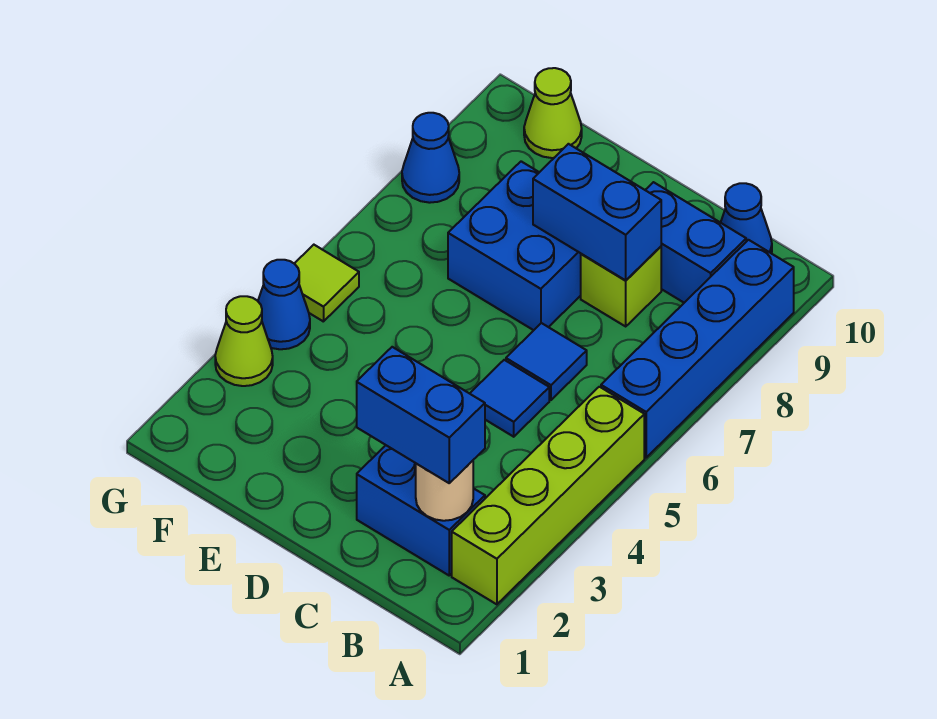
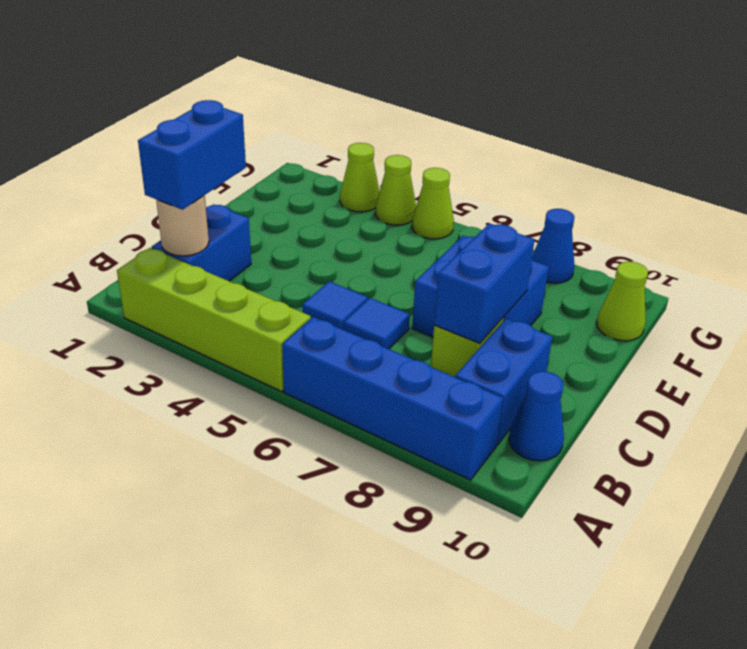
blue cone G4 level 1 -> lime cone G4 level 1
lime tile G5 level 1 -> lime cone G5 level 1

